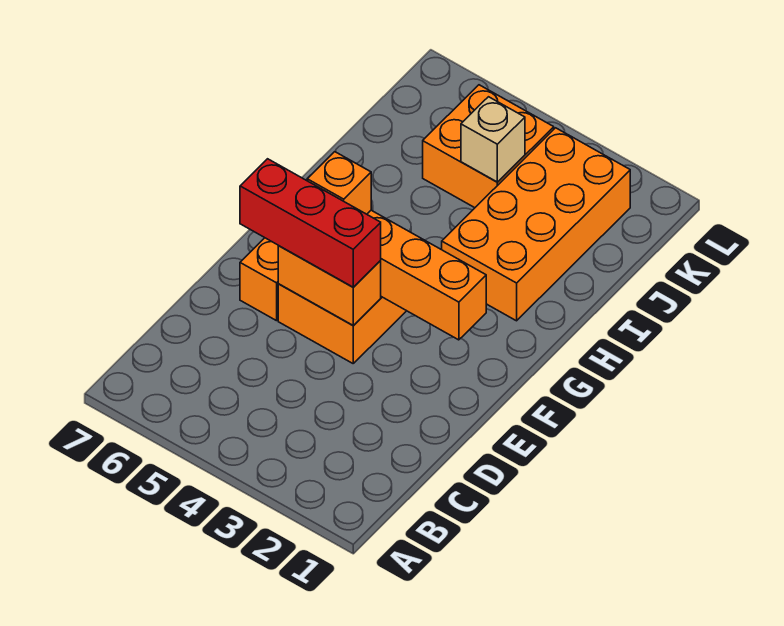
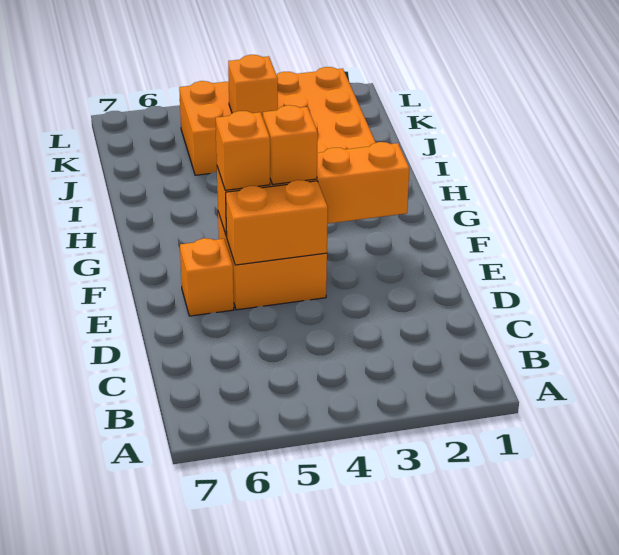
red brick E4:E6 level 3 -> none
none -> orange brick F4 level 3
tan brick J4 level 2 -> orange brick J4 level 2

